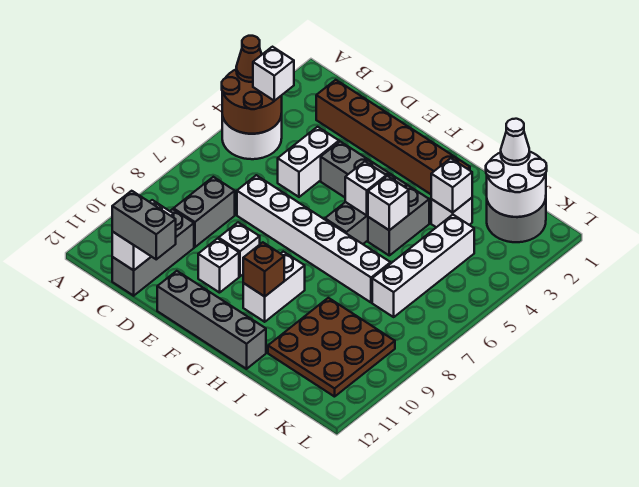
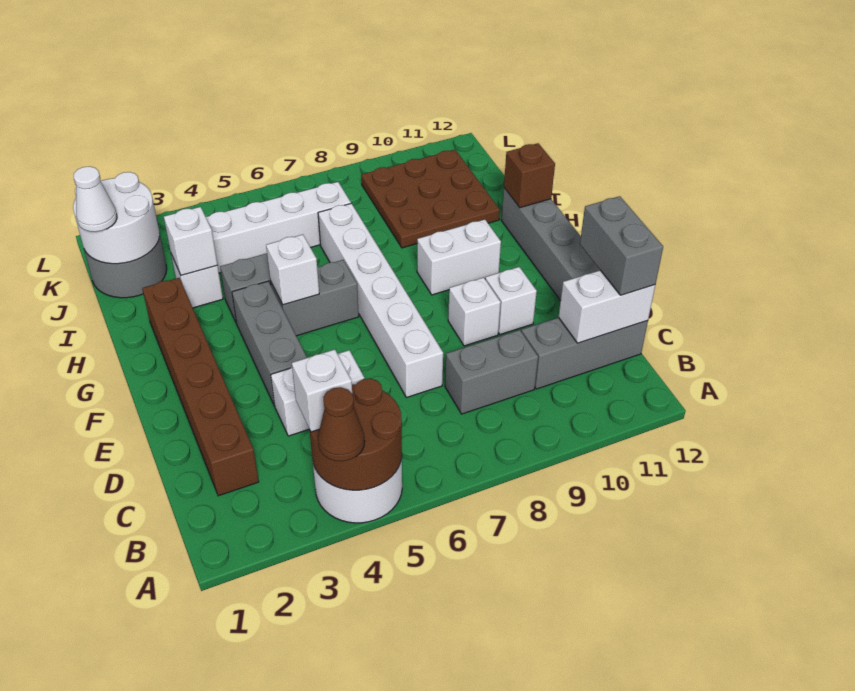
brown brick G10 level 2 -> brown brick H12 level 2
white brick H5 level 2 -> none

